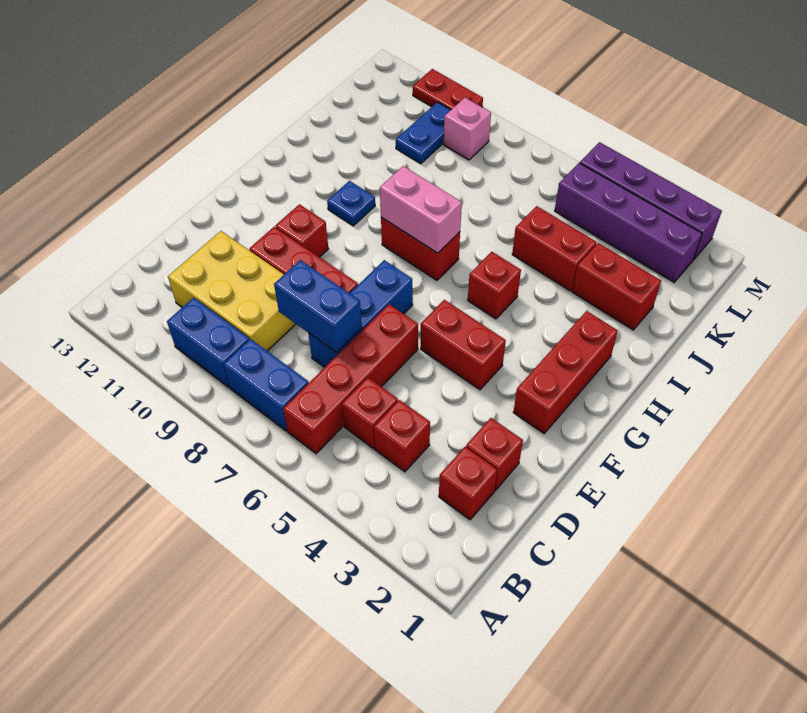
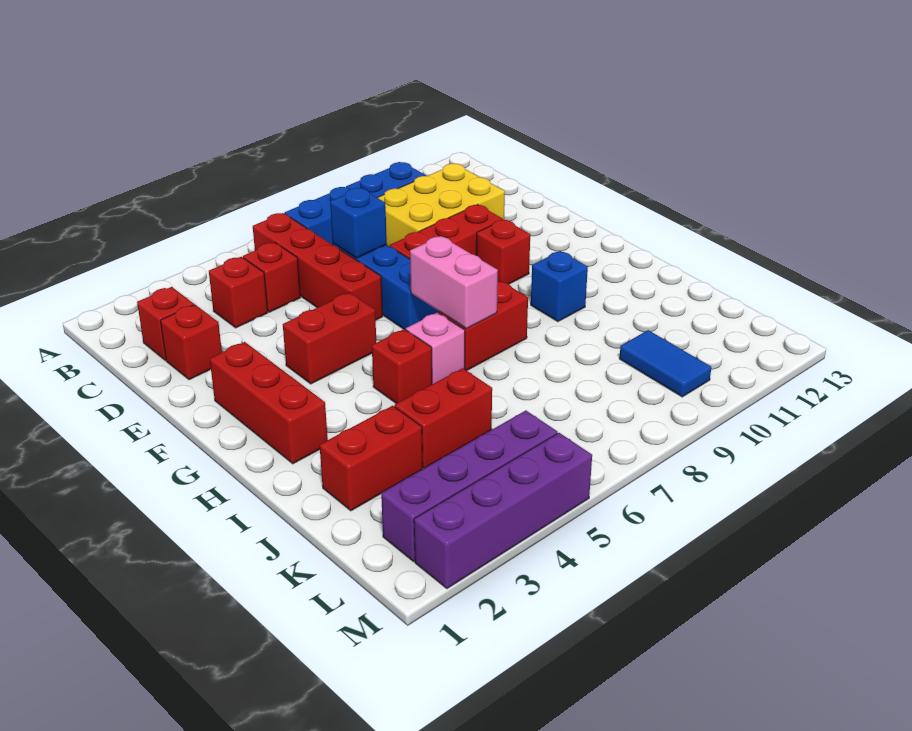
blue brick D7:D8 level 2 -> blue brick D7 level 2
pink brick H7:H8 level 2 -> pink brick G7:H7 level 2
blue plate H10 level 1 -> blue brick H10 level 1
blue plate K10:L10 level 1 -> blue tile K10:L10 level 1
pink brick L9 level 1 -> pink brick H6 level 1
red plate M10:M11 level 1 -> none

